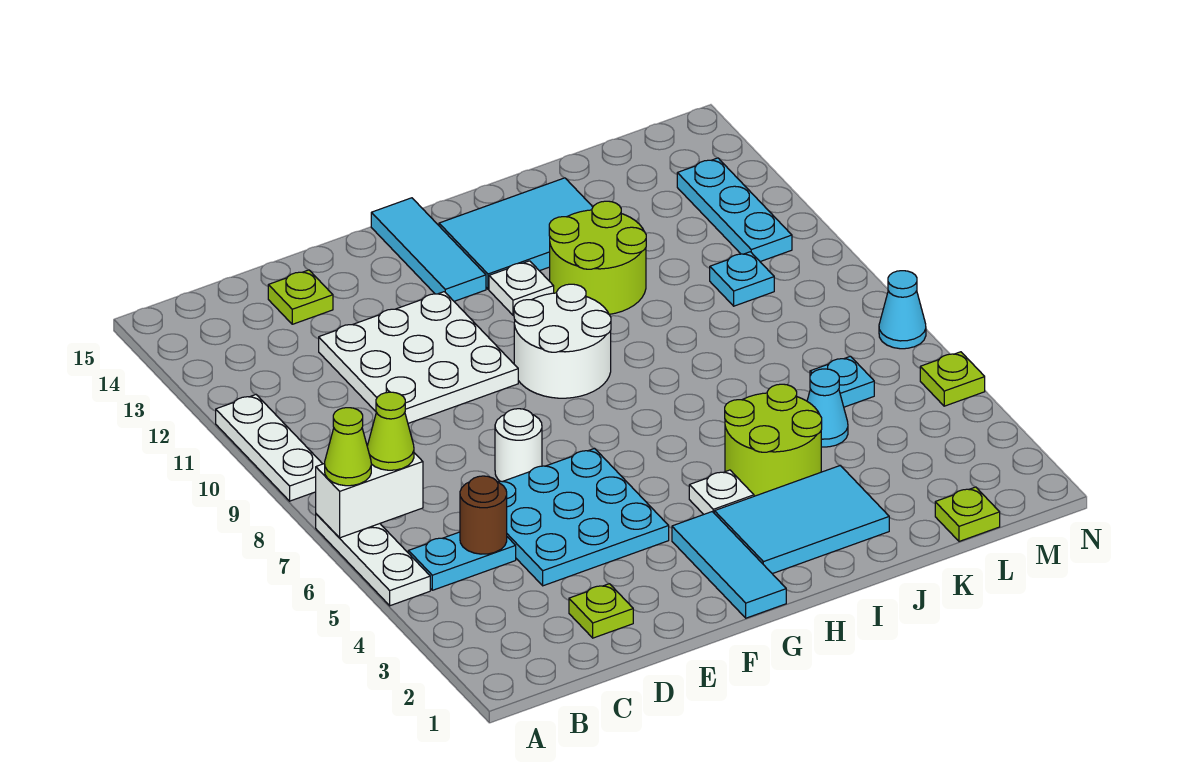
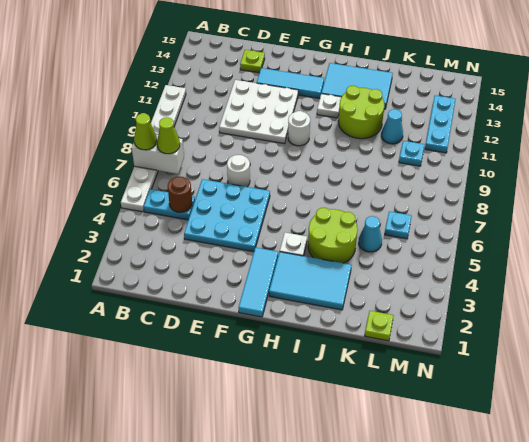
lime plate D2 level 1 -> none
white round brick G9:H10 level 1 -> white round brick G10 level 1
cyan tile G13:G15 level 1 -> cyan tile E13:G13 level 1
lime plate N5 level 1 -> none
cyan cone N7 level 1 -> cyan cone K11 level 1

